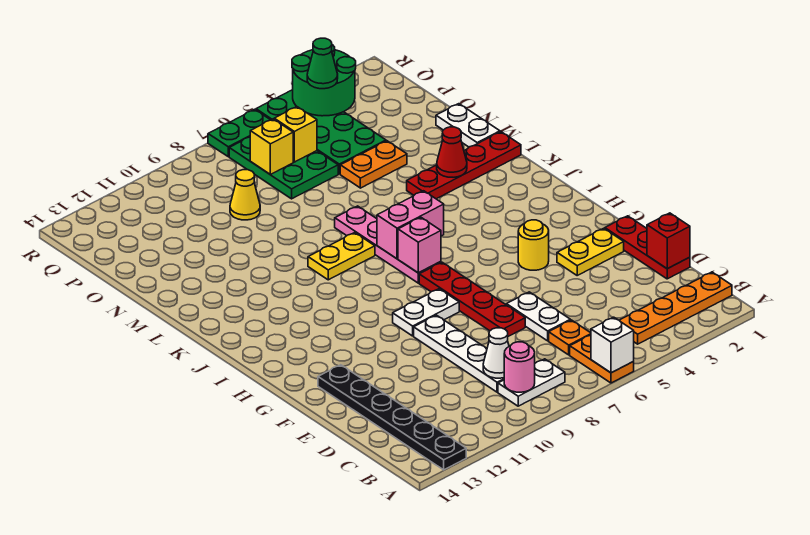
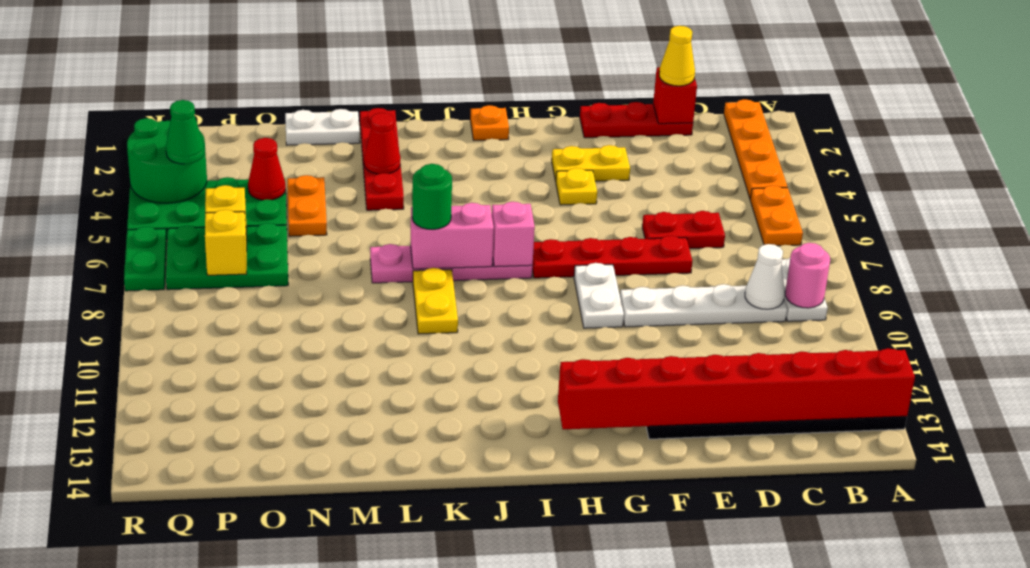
orange plate A6:B6 level 1 -> orange plate B5:B6 level 1
white brick A6 level 2 -> none
none -> red brick A13:H13 level 2
orange plate C6 level 1 -> orange plate I1 level 1
white plate D6:E6 level 1 -> red plate D6:E6 level 1
yellow plate F2:F3 level 1 -> yellow plate F3:G3 level 1
yellow round brick G4 level 1 -> yellow plate G4 level 1
pink brick J6:J7 level 2 -> pink brick J7:K7 level 2
none -> green round brick K7 level 3
none -> red cone O4 level 2
yellow cone O9 level 1 -> yellow cone D1 level 3

